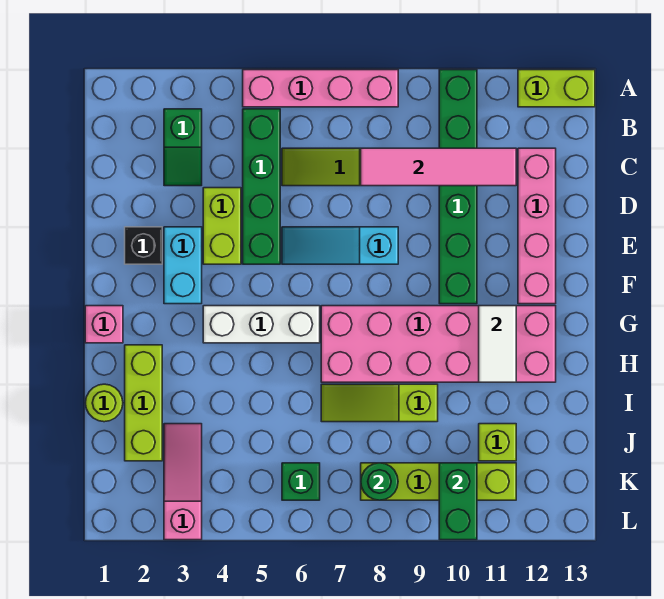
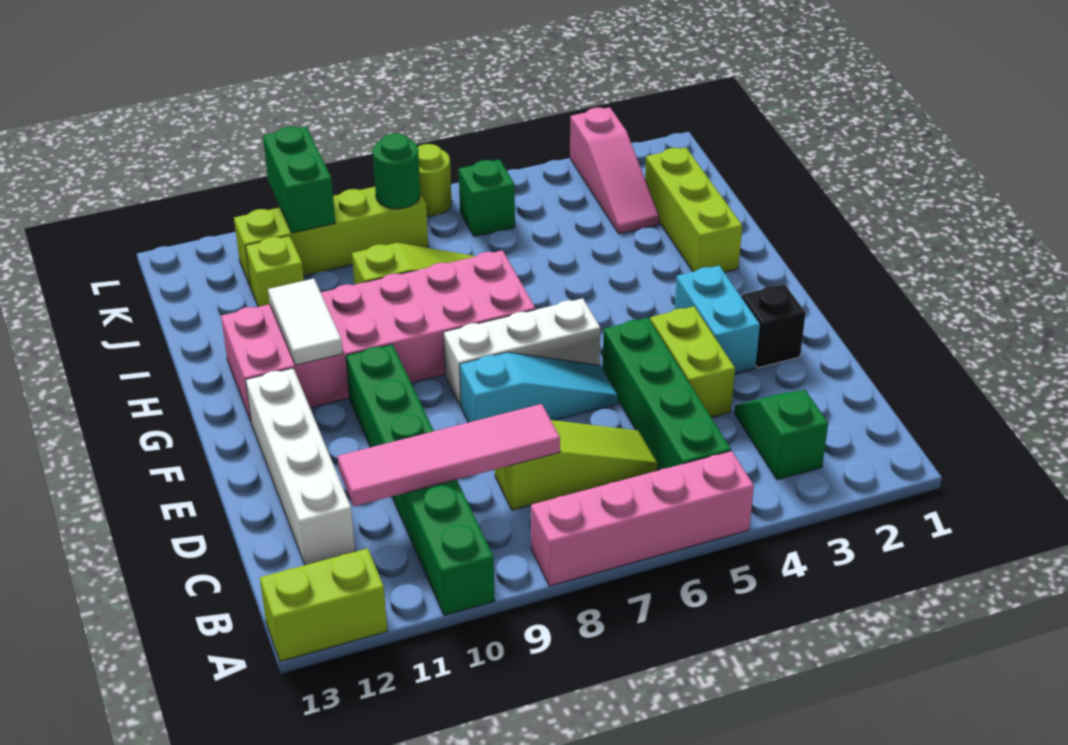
pink brick C12:F12 level 1 -> white brick C12:F12 level 1
pink brick G1 level 1 -> none
white brick G4:G6 level 1 -> white brick F6:F8 level 1
lime round brick I1 level 1 -> lime round brick L7 level 1

